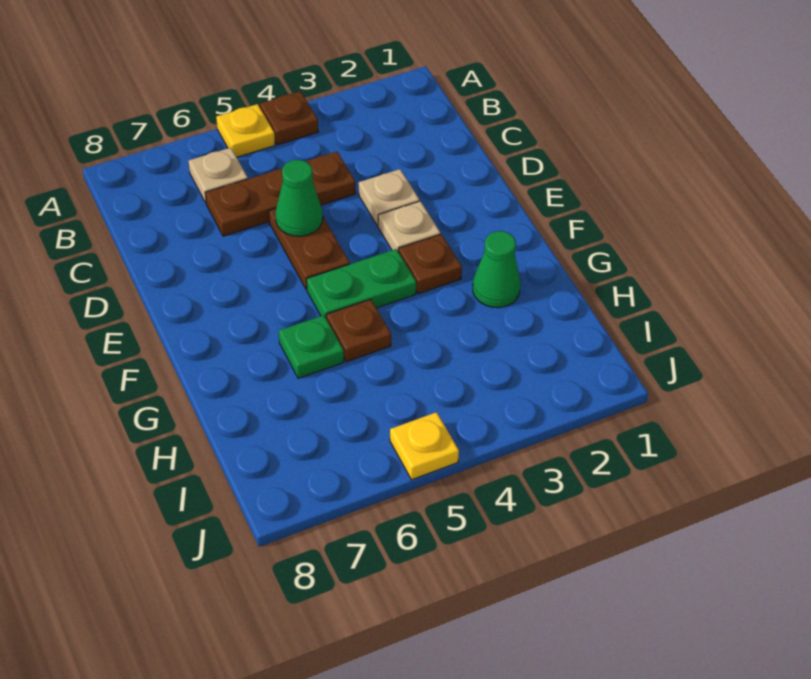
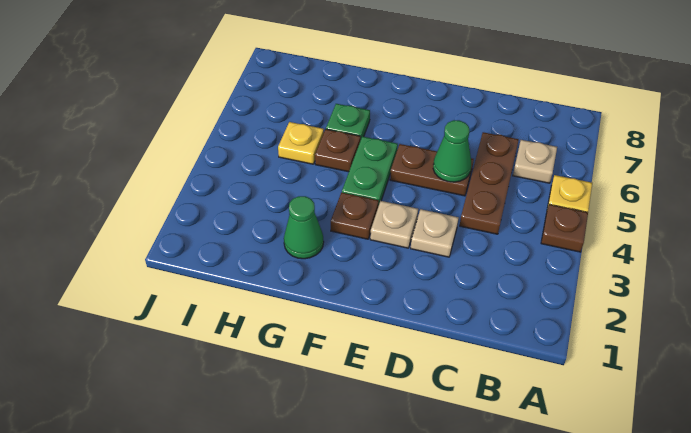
yellow plate J5 level 1 -> yellow plate H5 level 1

